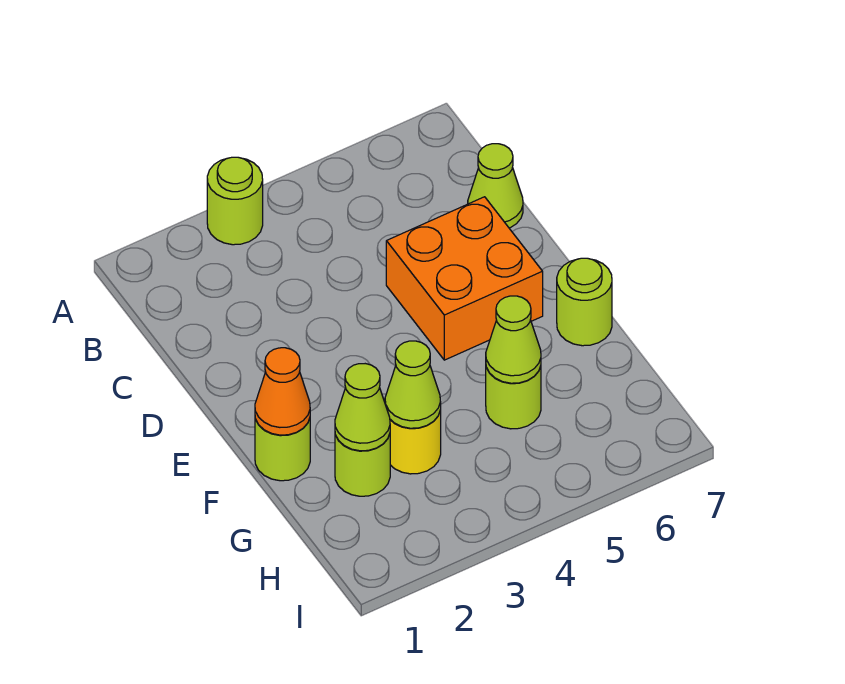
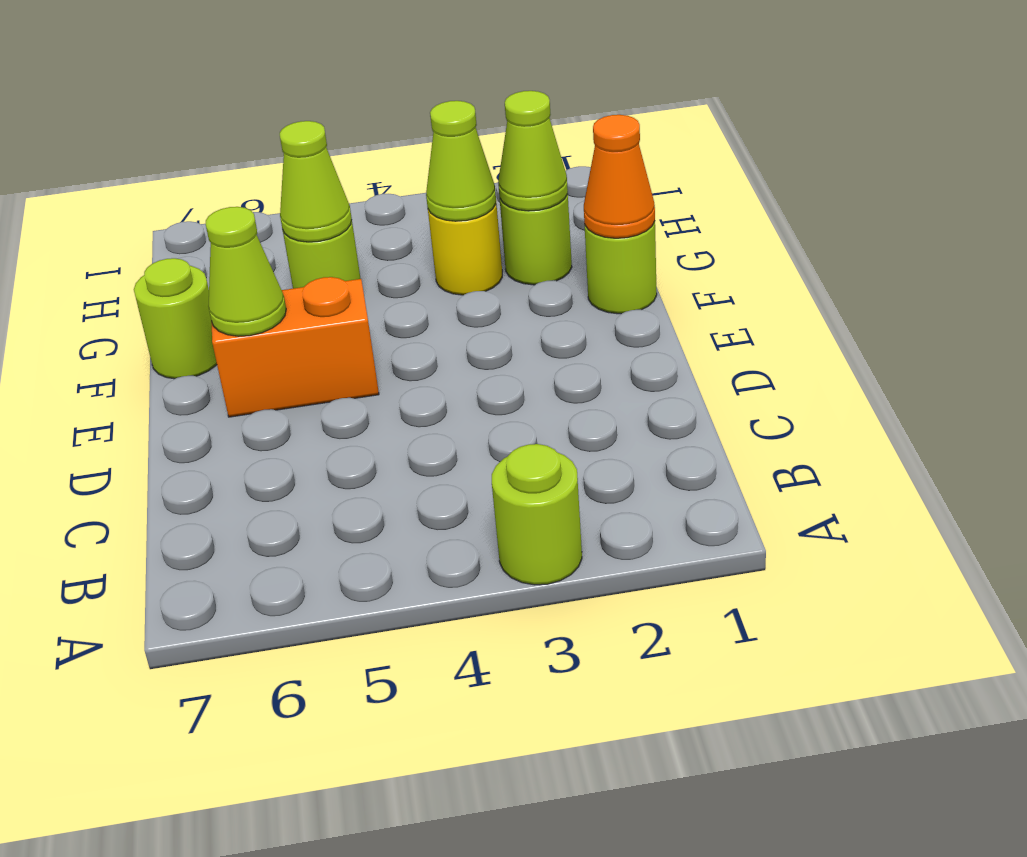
lime cone C7 level 1 -> lime cone E6 level 2
orange brick D5:E6 level 1 -> orange brick E5:E6 level 1

